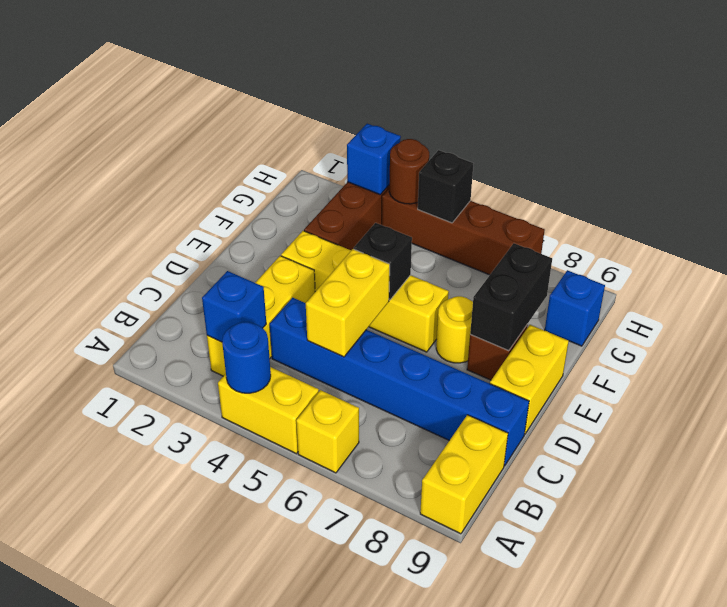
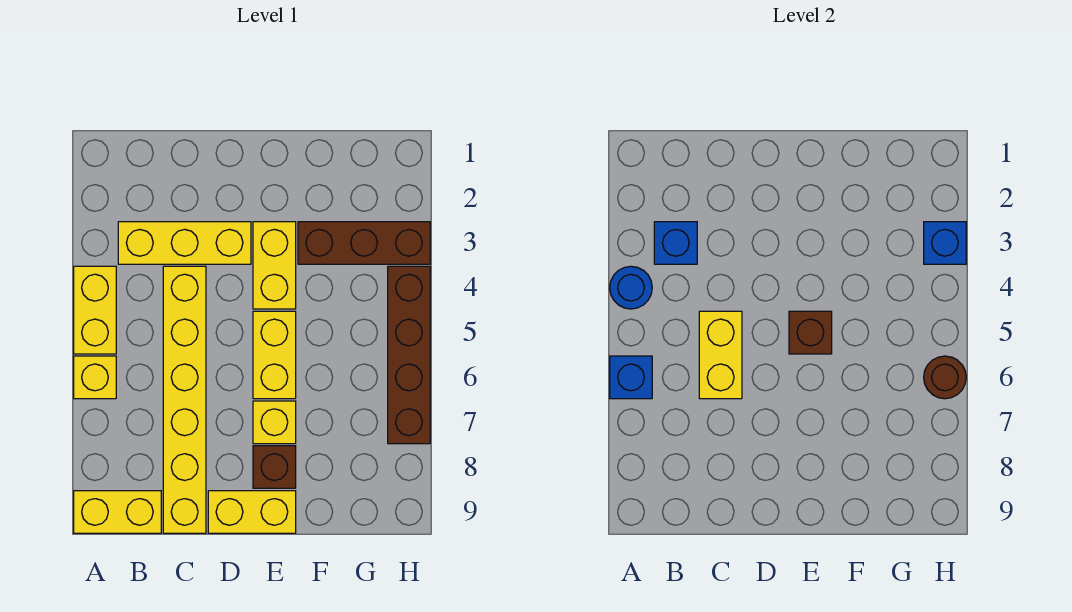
blue brick C4:C9 level 1 -> yellow brick C4:C9 level 1
yellow brick C5:D5 level 2 -> yellow brick C5:C6 level 2
black brick E5 level 2 -> brown brick E5 level 2
yellow round brick E7 level 1 -> yellow brick E7 level 1
black brick E8:F8 level 2 -> none
blue brick G9 level 1 -> blue brick A6 level 2
brown round brick H4 level 2 -> brown round brick H6 level 2
black brick H5 level 2 -> none

